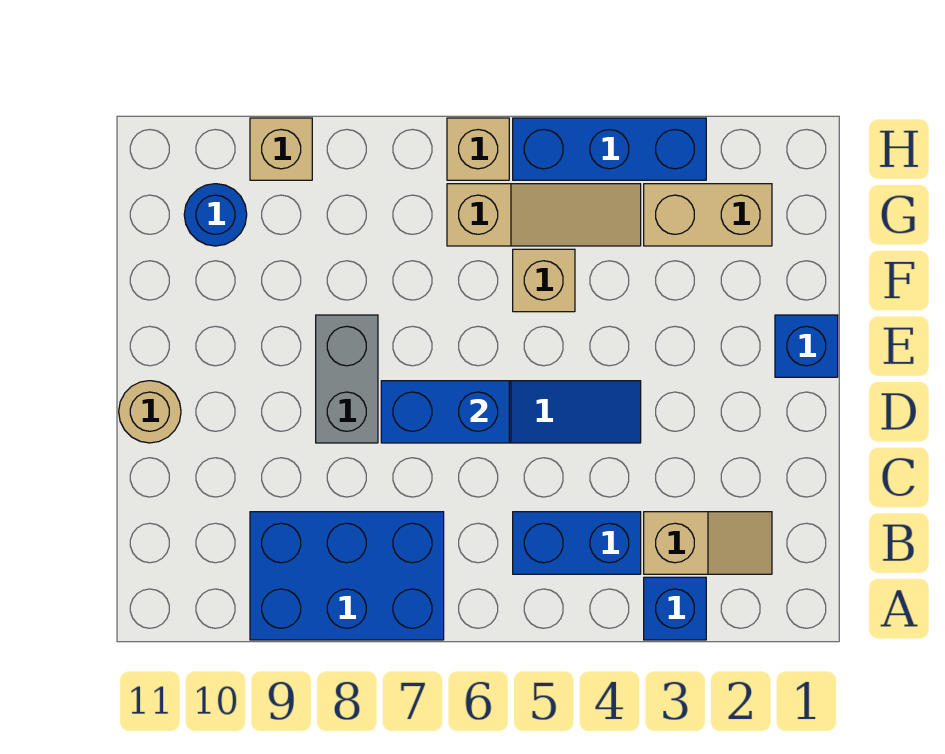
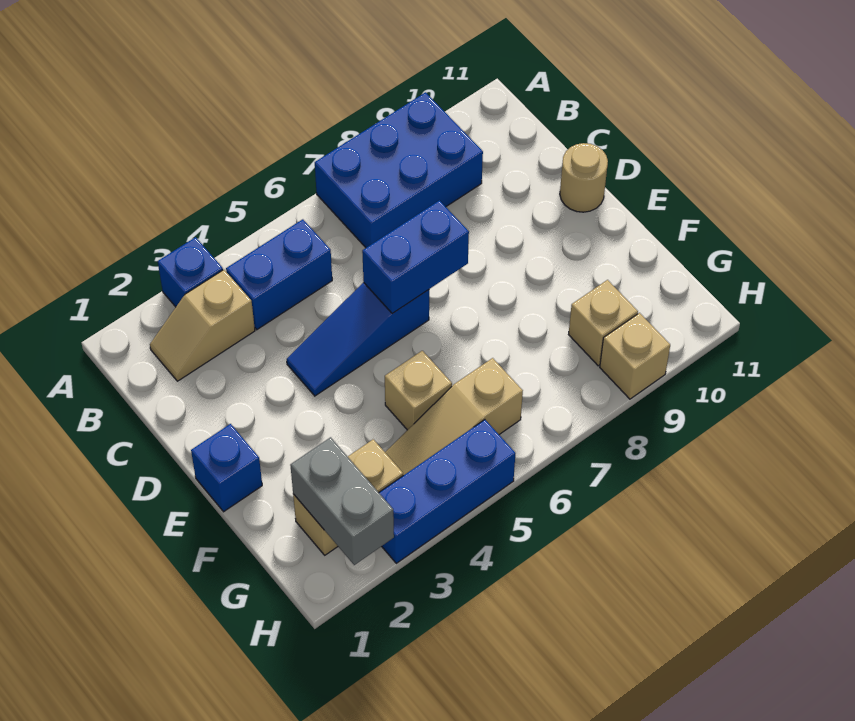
grey brick D8:E8 level 1 -> grey brick G2:H2 level 2
blue round brick G10 level 1 -> none
tan brick H6 level 1 -> tan brick G9 level 1

